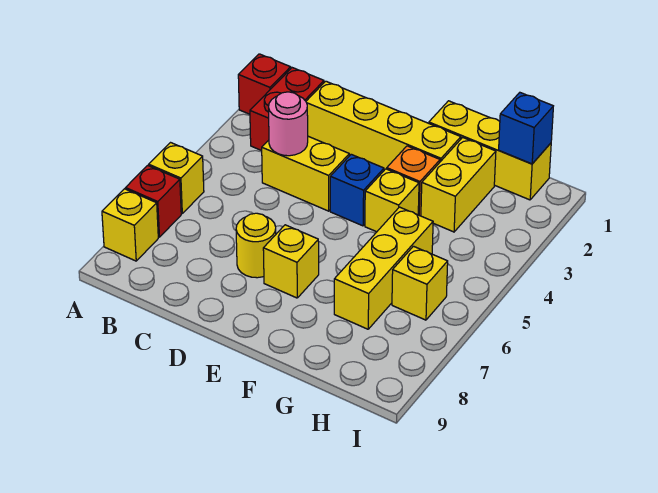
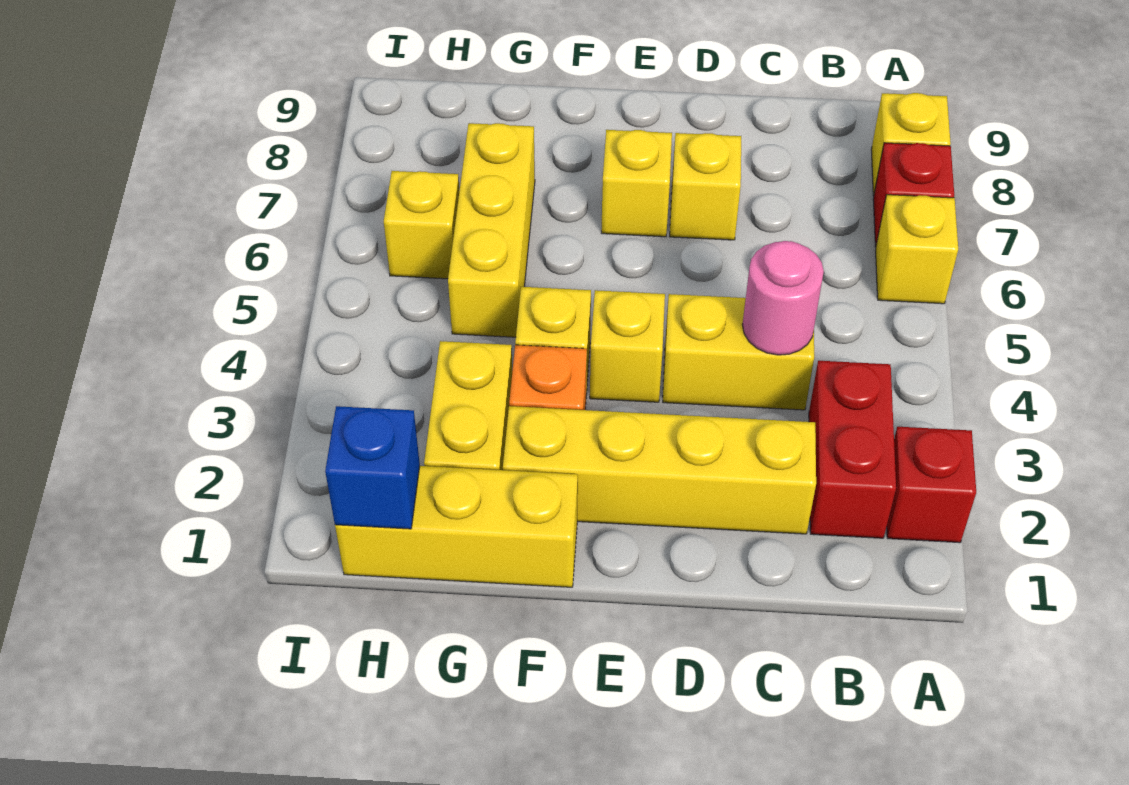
yellow round brick D7 level 1 -> yellow brick D7 level 1
blue brick E4 level 1 -> yellow brick E4 level 1

